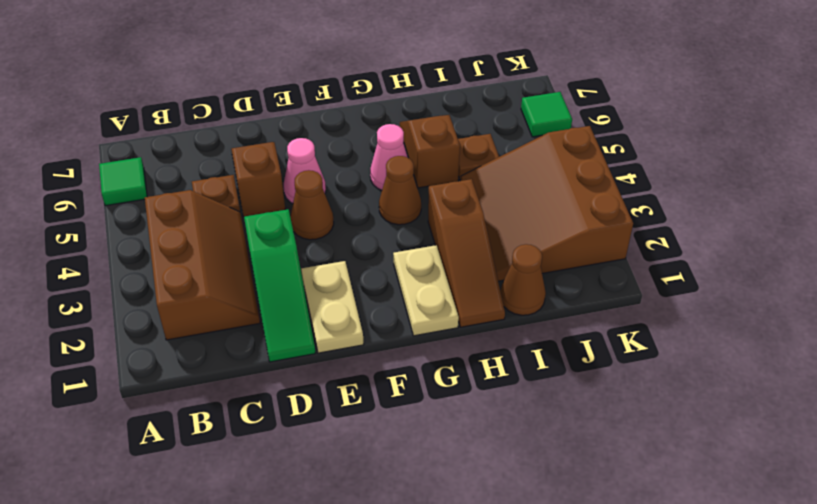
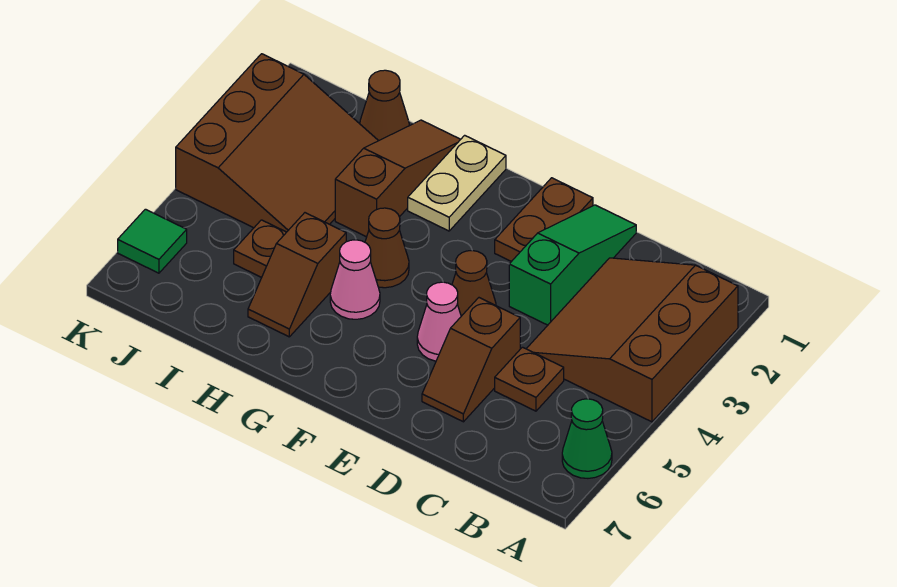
green tile A6 level 1 -> green cone A6 level 1
brown slope B2:C4 level 1 top B -> brown slope A2:C4 level 1 top A
tan plate E1:E2 level 1 -> brown plate E1:E2 level 1

